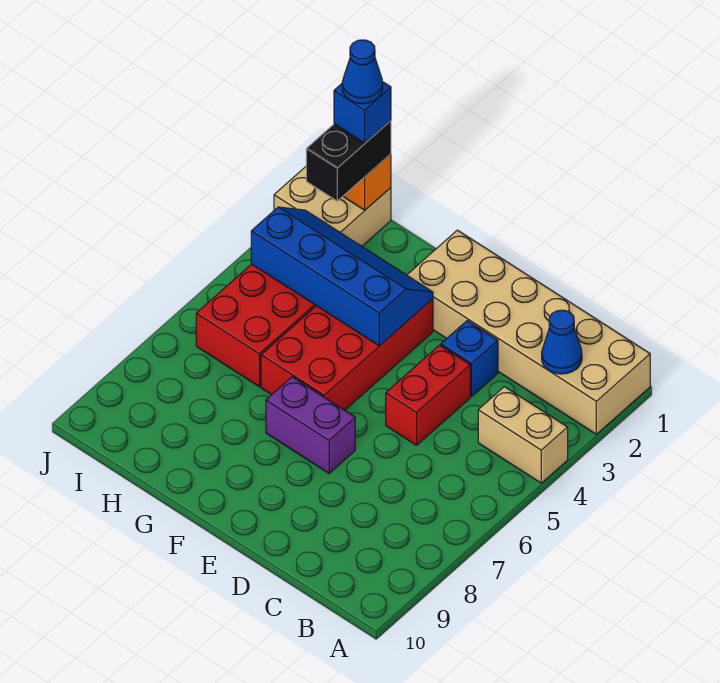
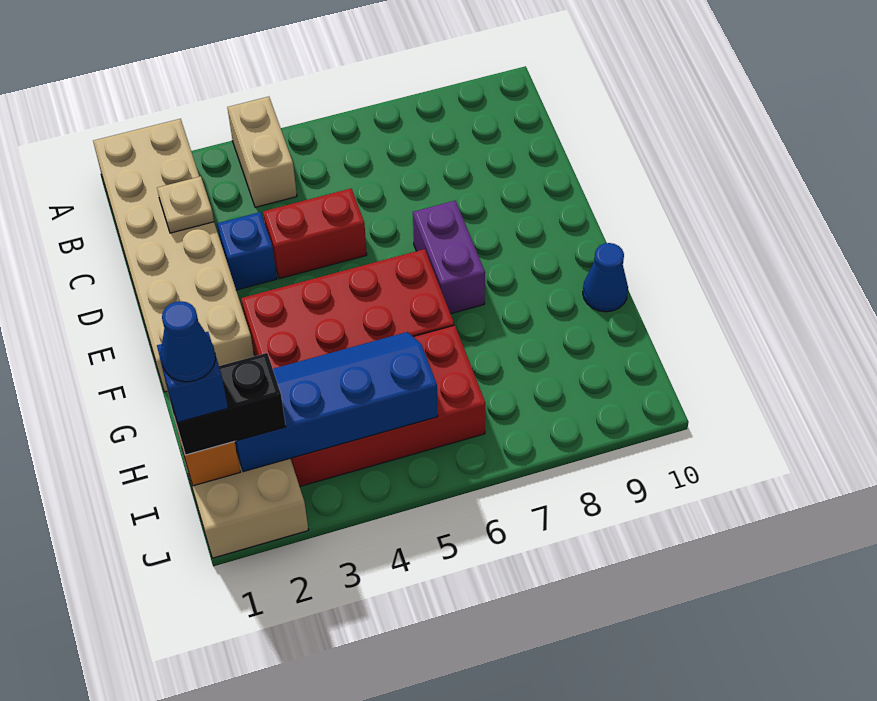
blue cone B2 level 2 -> blue cone G10 level 1
none -> tan plate C2 level 2
blue slope F3:I4 level 2 top 4 -> blue slope H2:I5 level 2 top I

